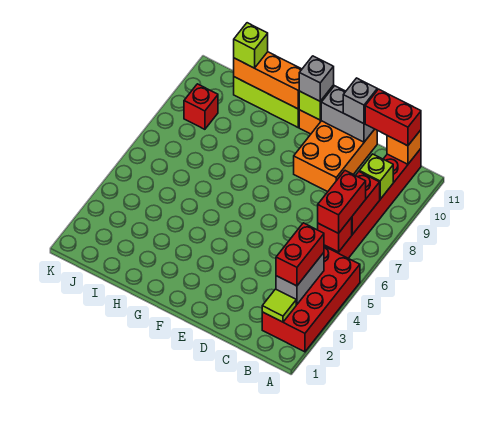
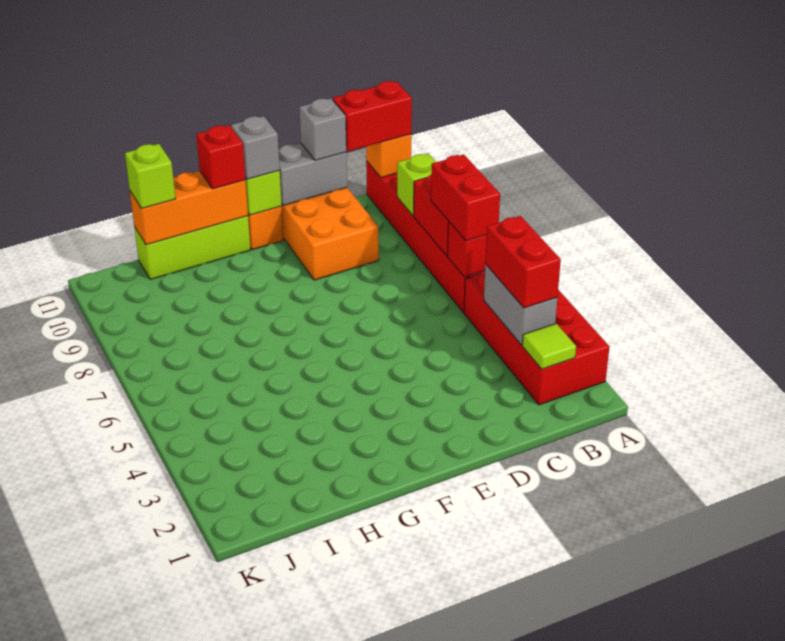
red brick J9 level 1 -> red brick G11 level 3

